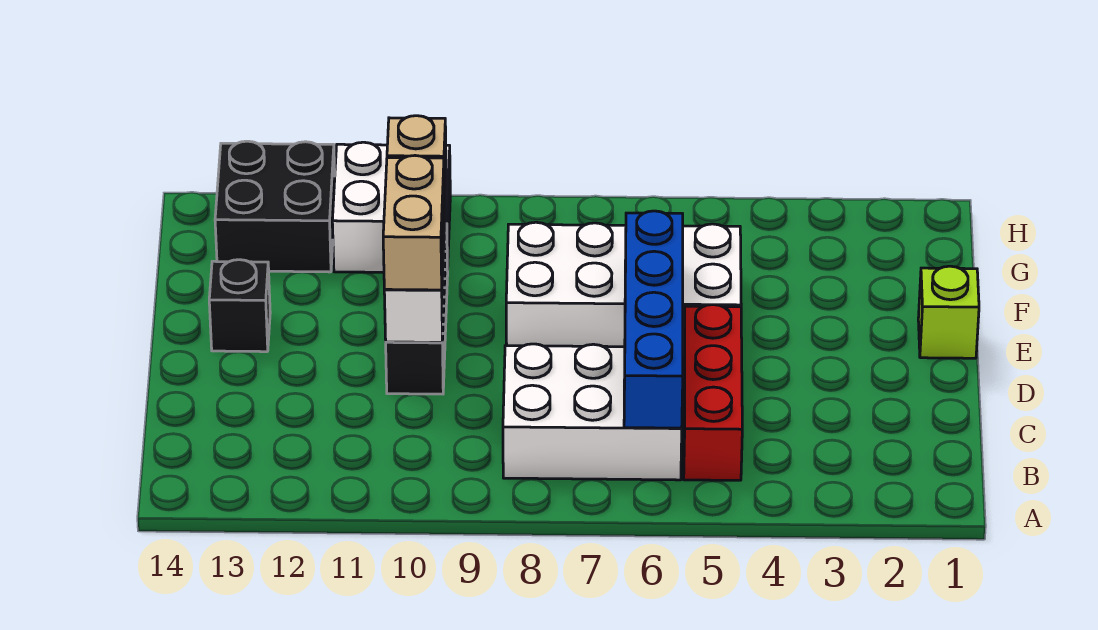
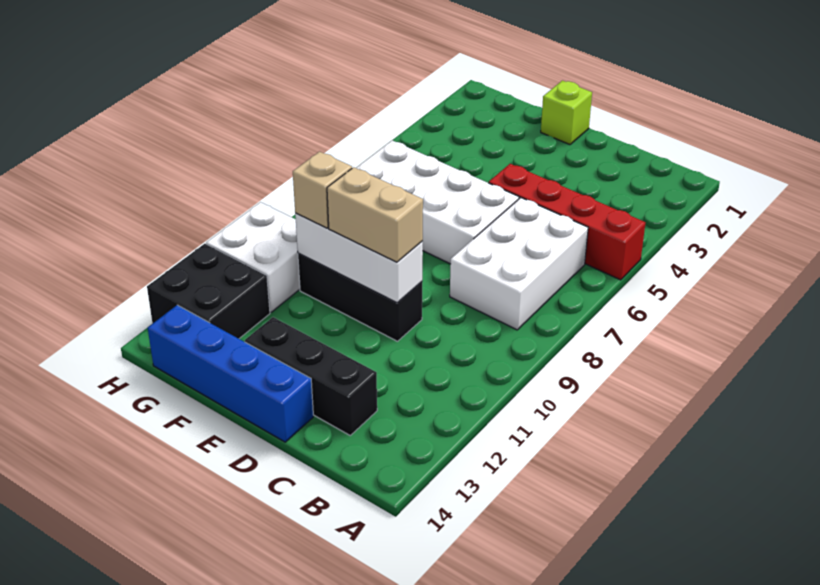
red brick B5:D5 level 1 -> red brick A5:D5 level 1
blue brick B6:E6 level 2 -> blue brick D14:G14 level 1
white brick E5:F8 level 1 -> white brick D6:G7 level 1
black brick E13 level 1 -> black brick C13:E13 level 1

